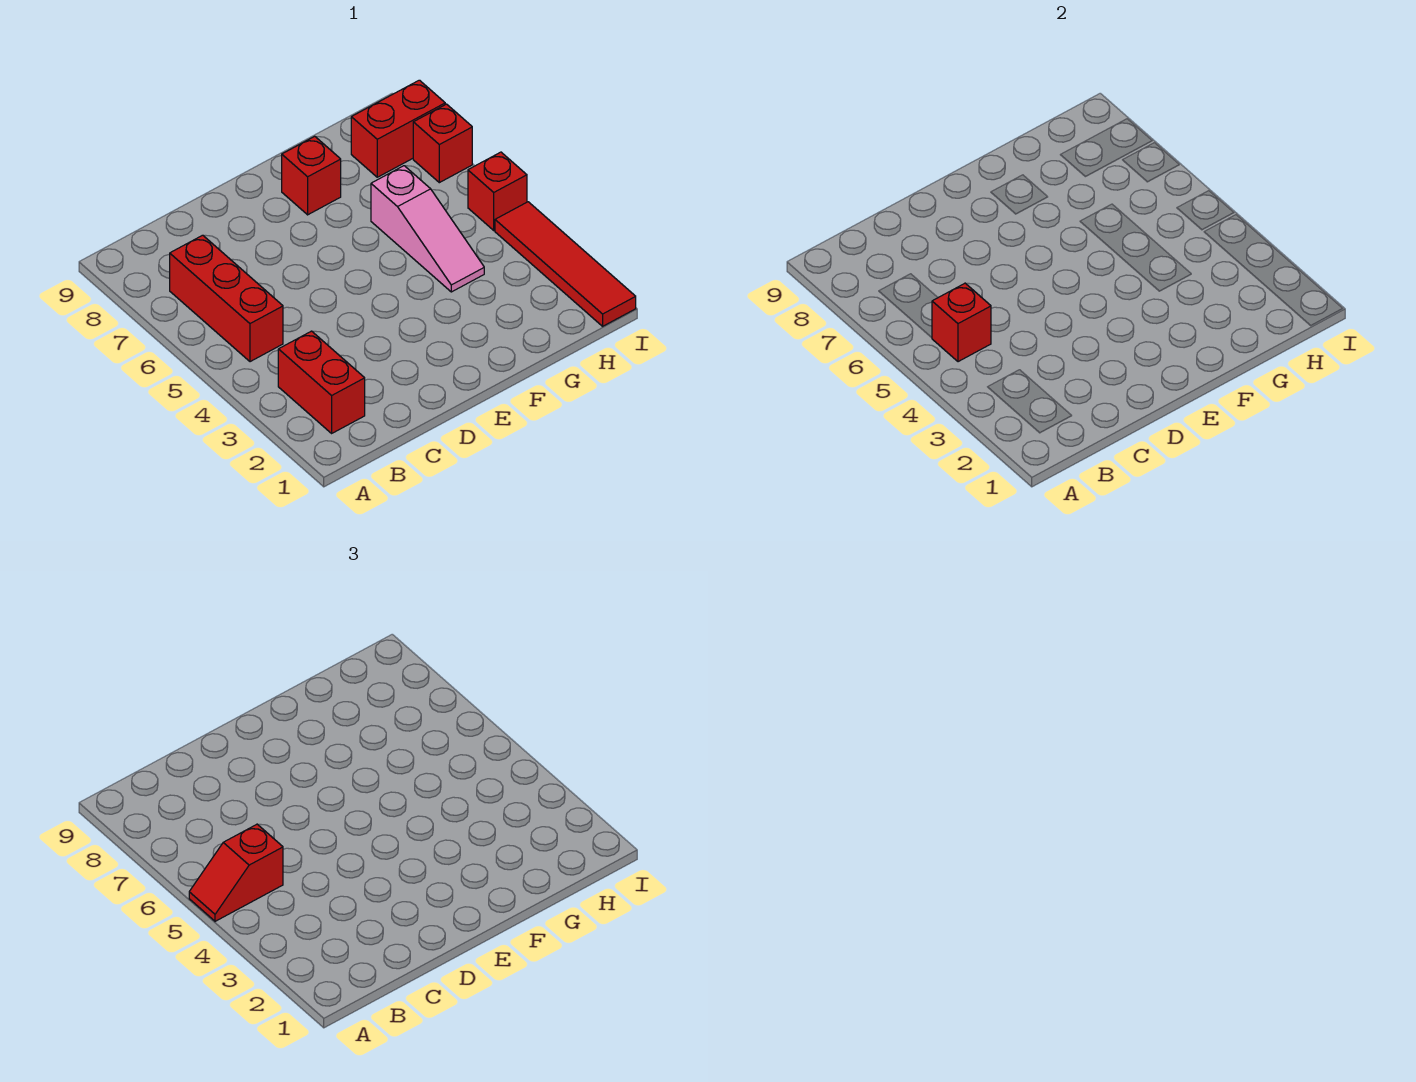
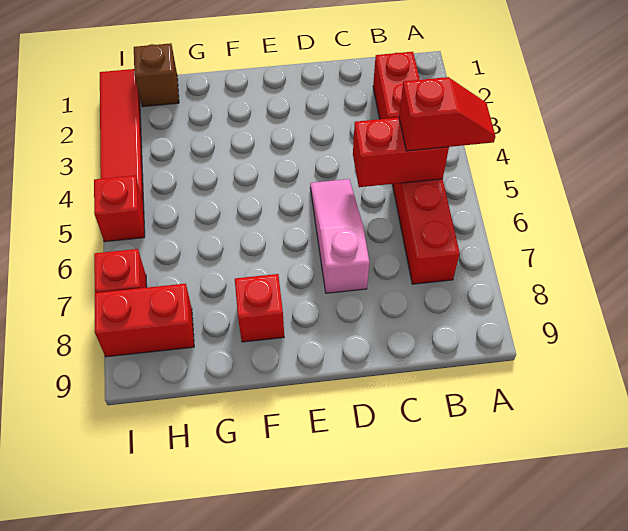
red brick B5 level 2 -> red brick B5:C5 level 2
pink slope G4:G6 level 1 top 6 -> pink slope D5:D7 level 1 top 7
none -> brown brick H1 level 1

